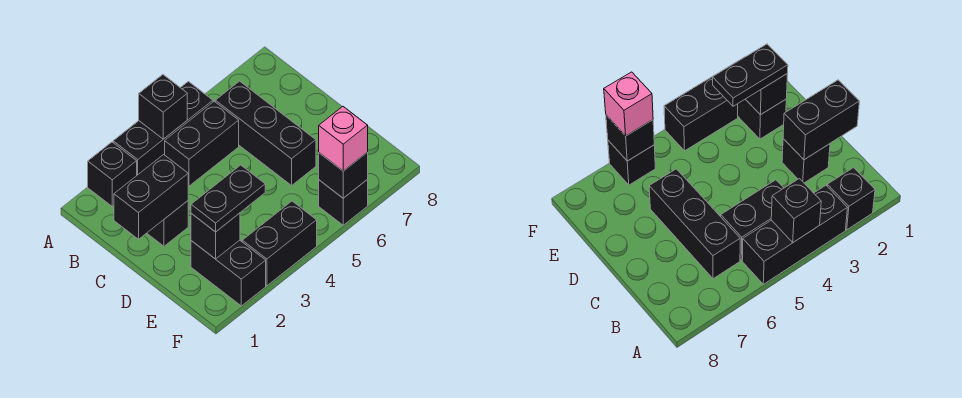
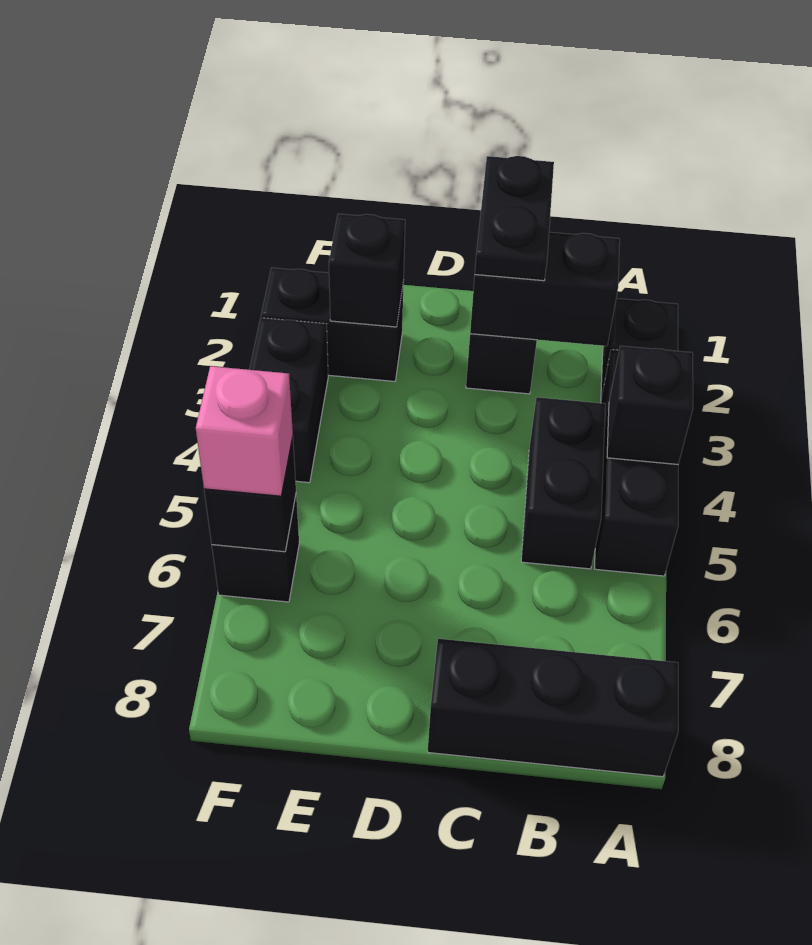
black brick B6:D6 level 1 -> black brick A8:C8 level 1
black brick C1:C2 level 2 -> black brick B2:C2 level 2
black plate E2:E3 level 3 -> black plate C1:C2 level 3

